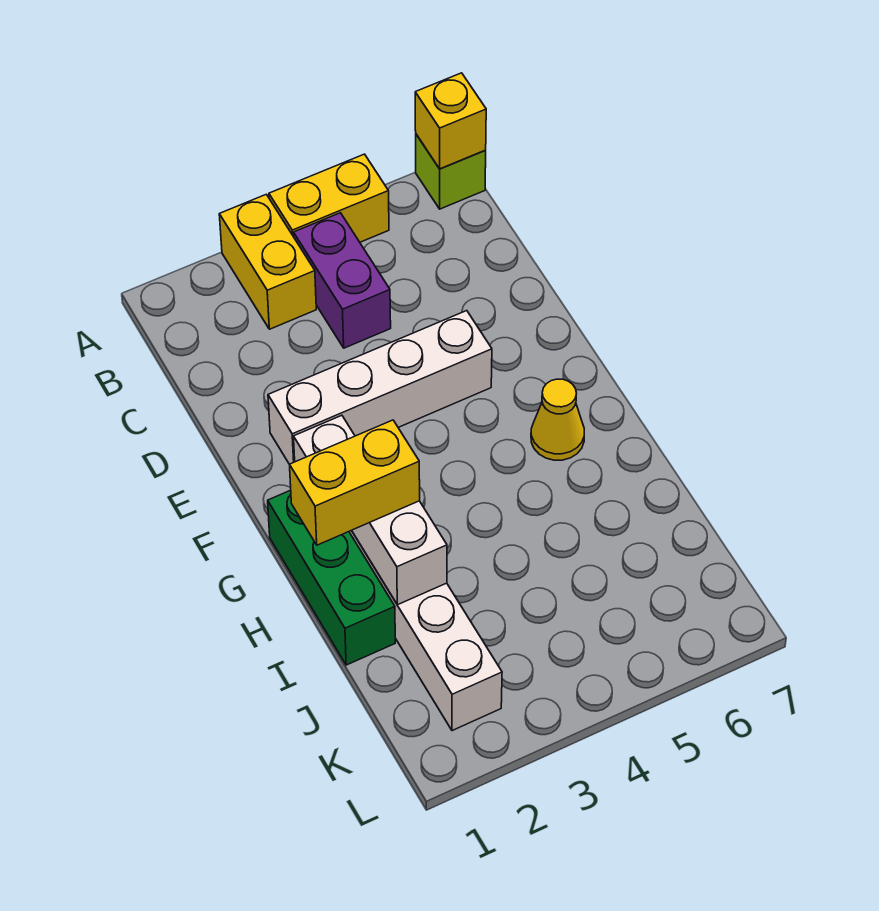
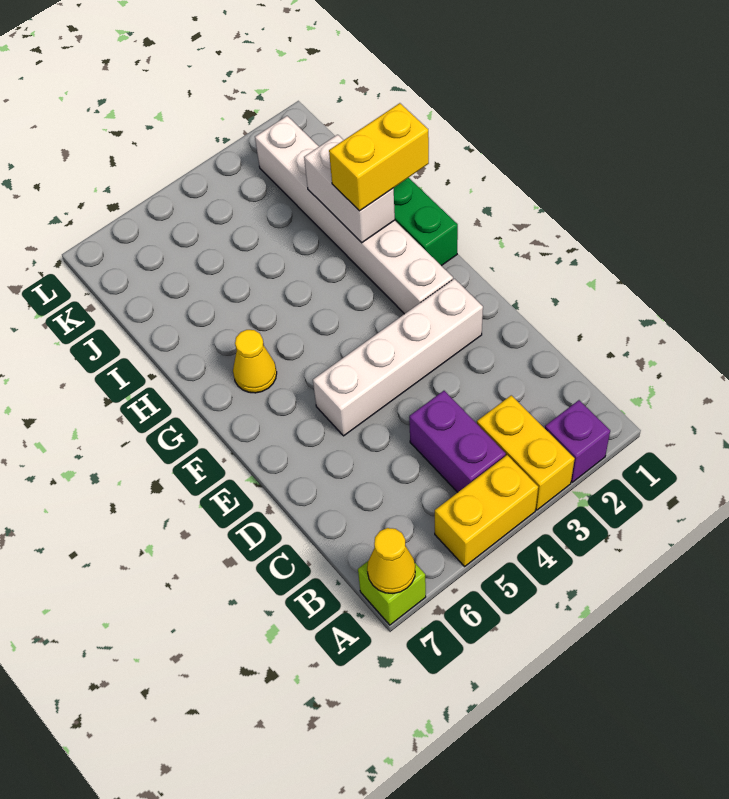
none -> purple brick A2 level 1
yellow brick A7 level 2 -> yellow cone A7 level 2

